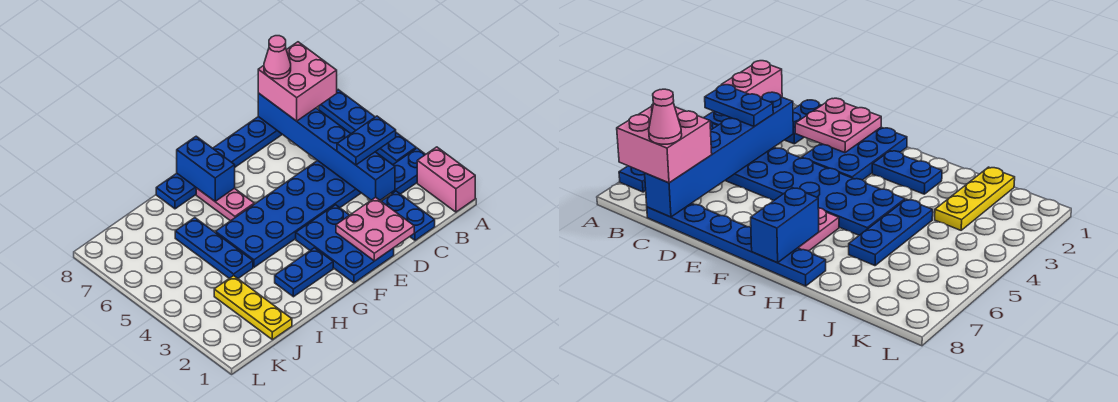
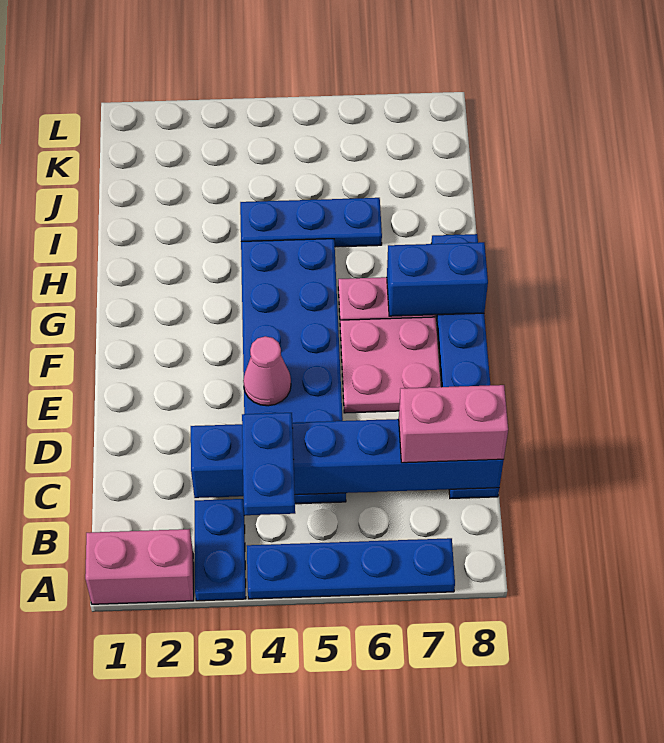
pink brick B7:C8 level 3 -> pink brick C7:C8 level 3
blue plate C1:C2 level 1 -> none
pink cone C8 level 4 -> pink cone E4 level 2
pink plate D1:E2 level 2 -> pink plate E6:F7 level 1
blue plate E1:F3 level 1 -> none
blue plate G2:H2 level 1 -> none
yellow plate J1:J3 level 1 -> none

